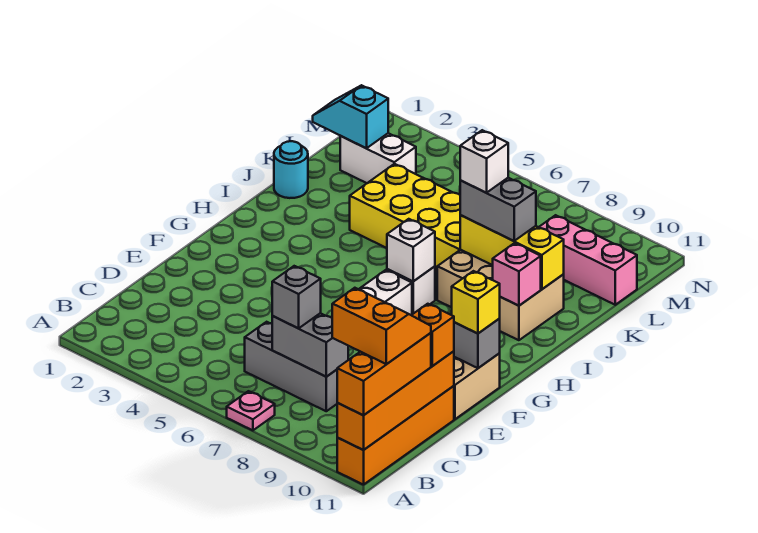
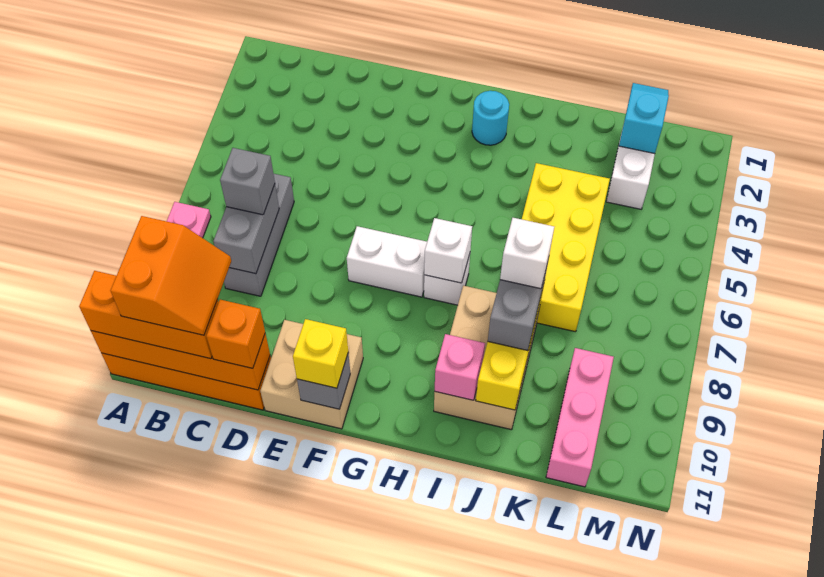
cyan round brick J1 level 1 -> cyan round brick H2 level 1

